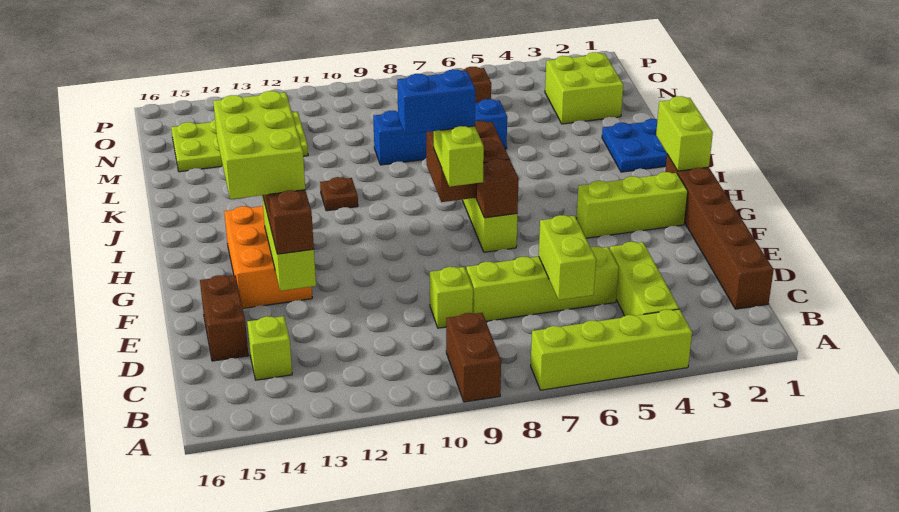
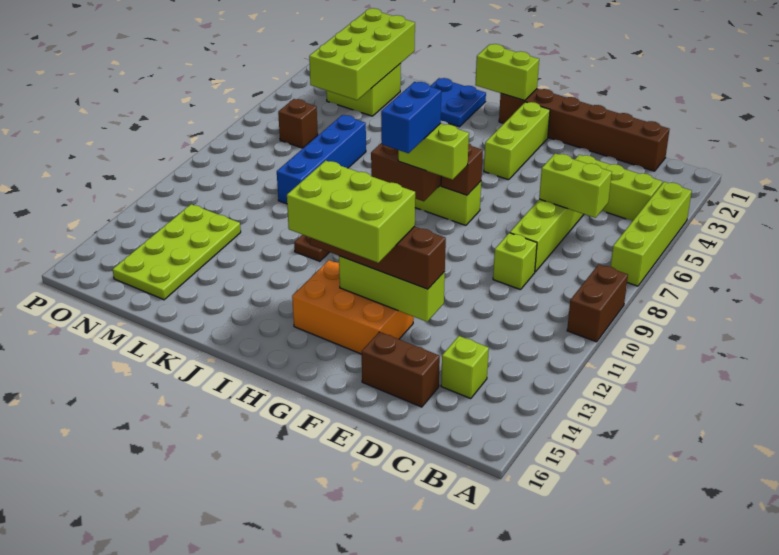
brown brick A9:B9 level 1 -> brown brick A9:A10 level 1
none -> lime brick M1:N4 level 2

